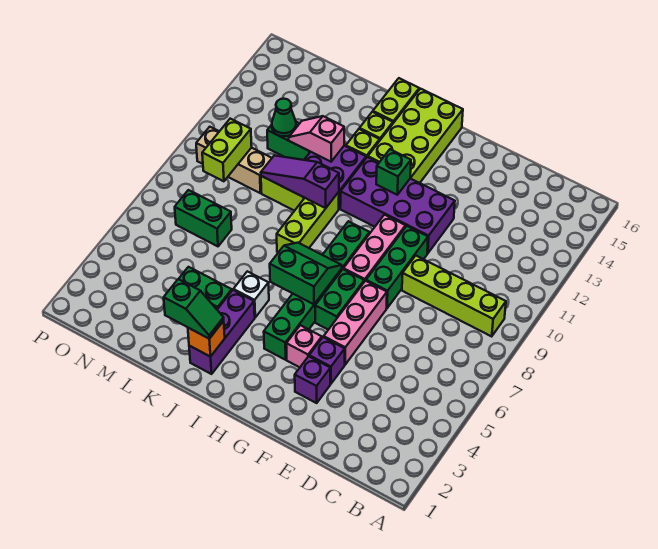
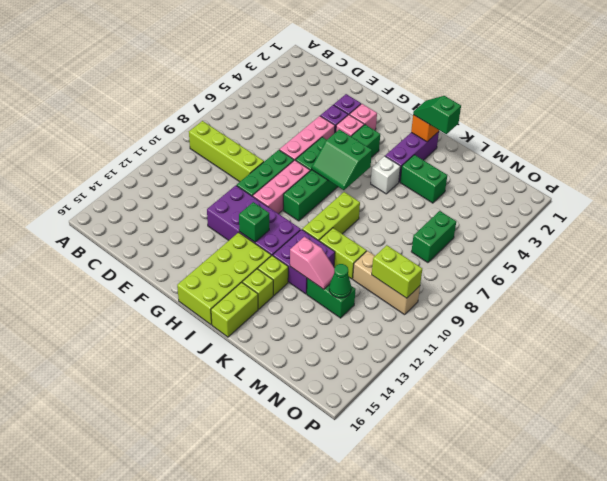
none -> pink brick G3 level 1
purple slope J10:L10 level 2 top J -> none
green brick M7:N7 level 1 -> green brick N6:N7 level 1
lime brick N9:N10 level 2 -> lime brick N10:O10 level 2

